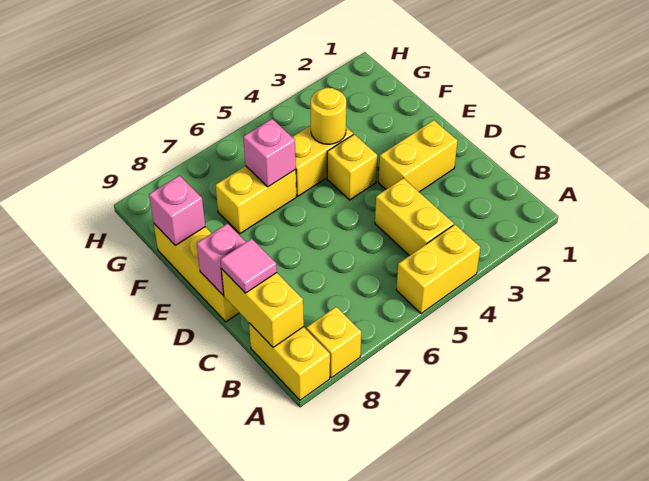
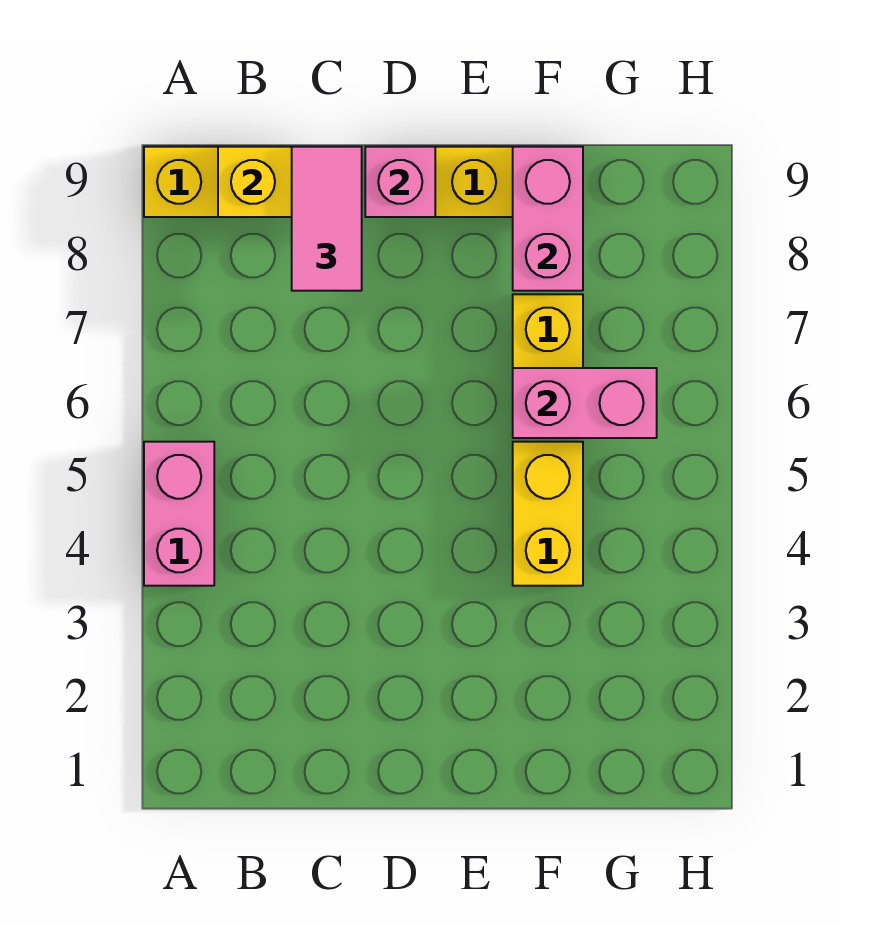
yellow brick A4:A5 level 1 -> pink brick A4:A5 level 1
yellow brick A8 level 1 -> none
yellow brick B4:C4 level 1 -> none
pink tile C9 level 3 -> pink tile C8:C9 level 3
yellow brick D2:D3 level 1 -> none
yellow brick E4 level 1 -> none
yellow round brick F4 level 2 -> none
pink brick F6 level 2 -> pink brick F6:G6 level 2
pink brick F9 level 2 -> pink brick F8:F9 level 2

